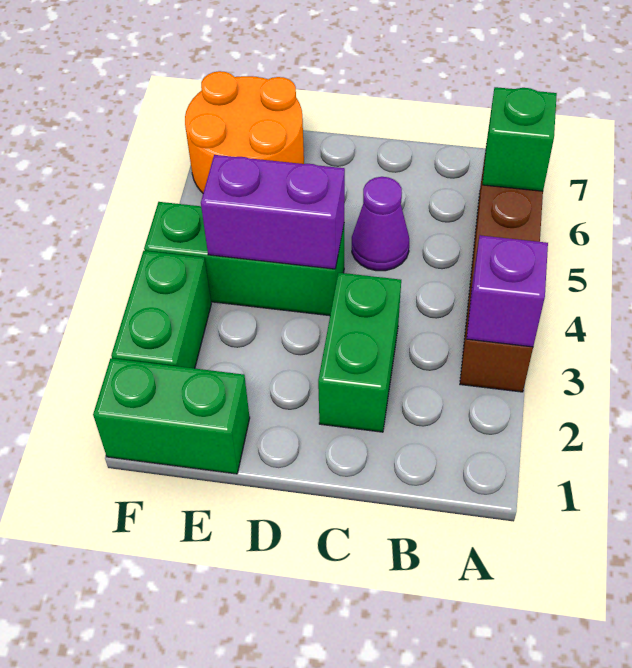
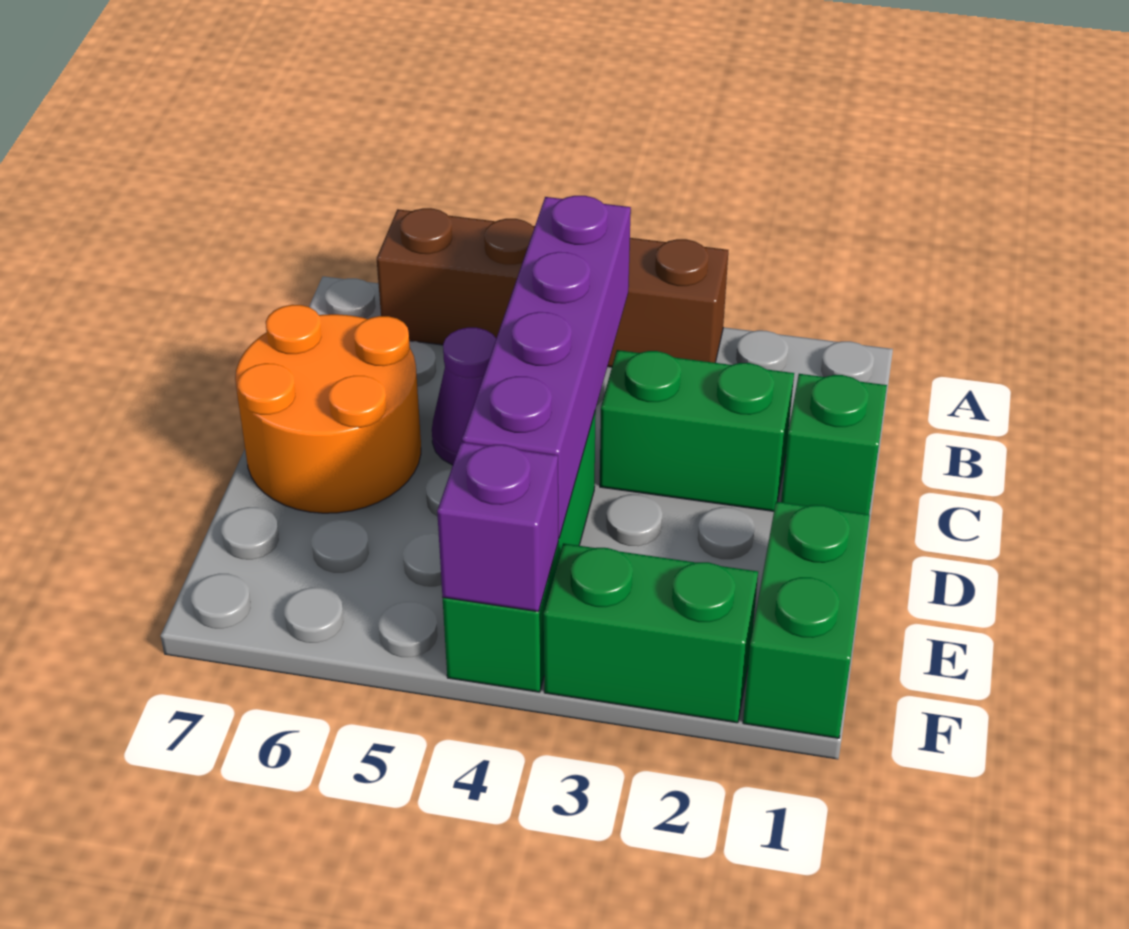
purple brick A3 level 2 -> purple brick F4 level 2
green brick A6 level 2 -> green brick C1 level 1
purple brick D4:E4 level 2 -> purple brick B4:E4 level 2
orange round brick E6:F7 level 1 -> orange round brick C6:D7 level 1

